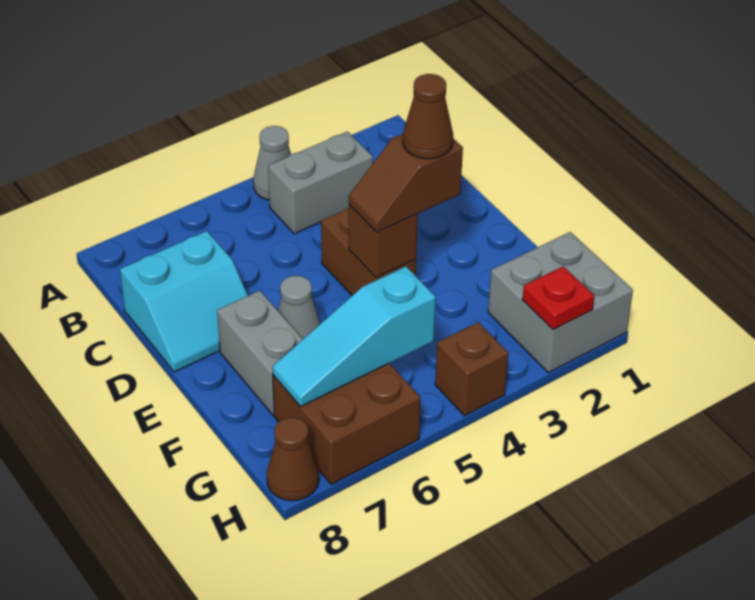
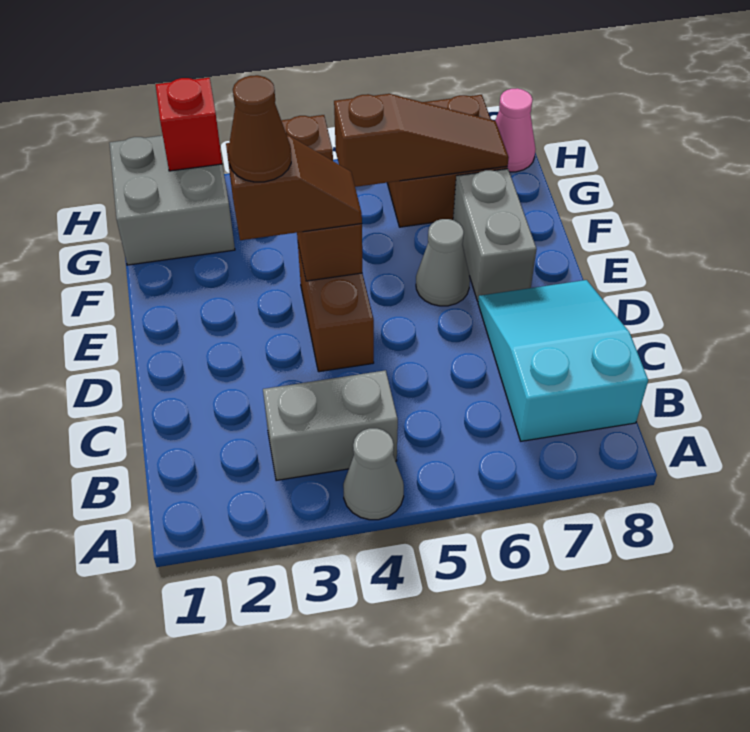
cyan slope C7:D8 level 1 top C -> cyan slope B7:D8 level 1 top B
cyan slope G5:G7 level 2 top 5 -> brown slope G5:G7 level 2 top 5
red plate H2 level 2 -> red brick H2 level 2
brown cone H8 level 1 -> pink cone H8 level 1

